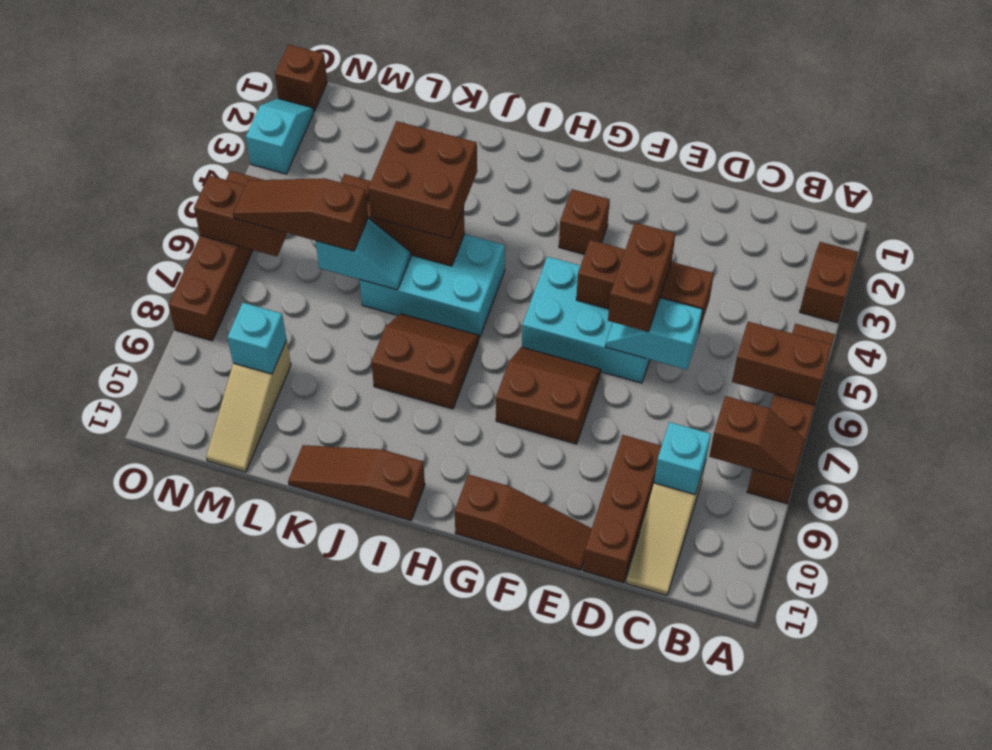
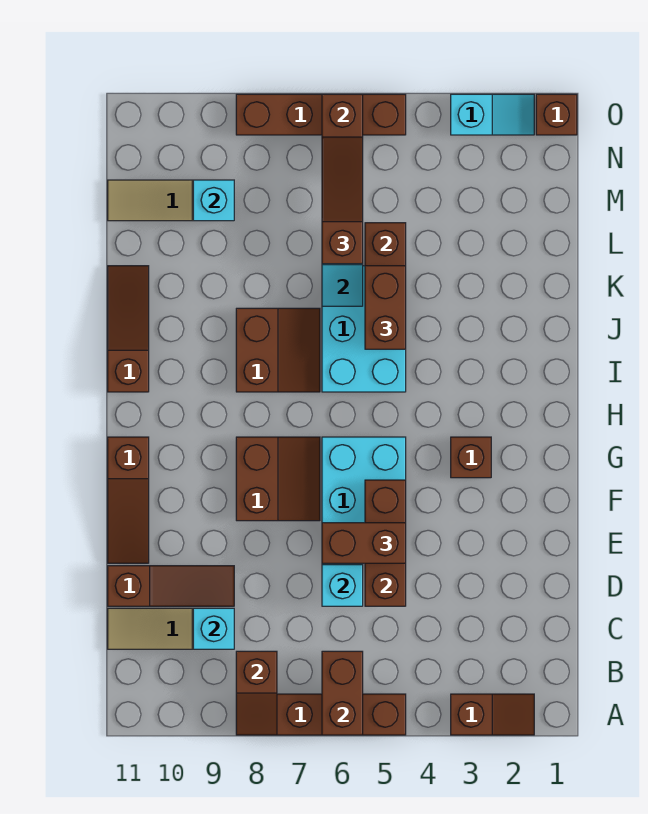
brown brick D9:D11 level 1 -> brown slope D9:D11 level 1 top 11
brown brick J4:K5 level 3 -> brown brick J5:K5 level 3

